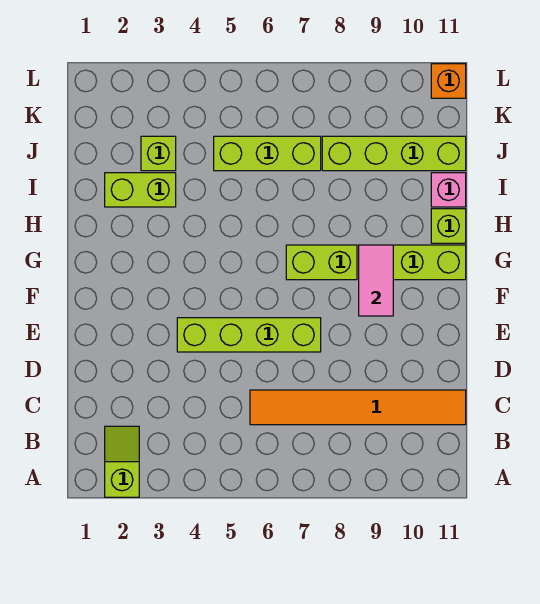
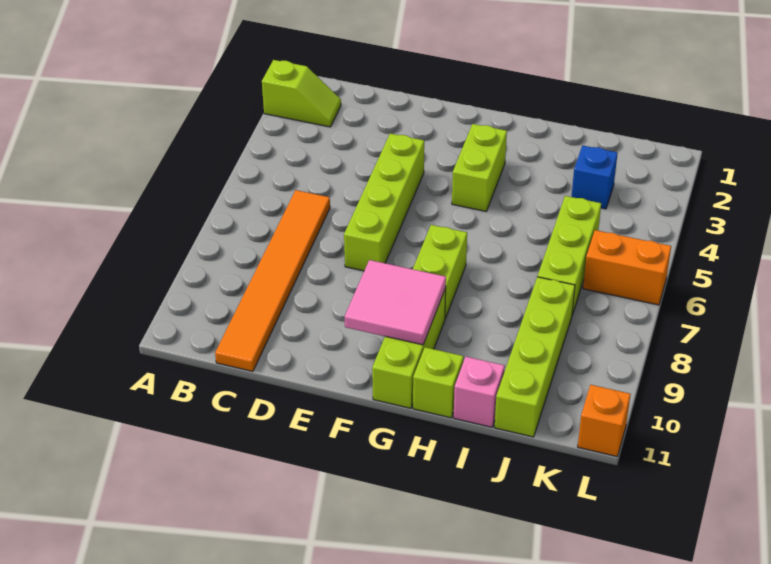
pink tile F9:G9 level 2 -> pink tile F9:G10 level 2
lime brick I2:I3 level 1 -> lime brick G3:G4 level 1
lime brick J3 level 1 -> blue brick J3 level 1
none -> orange brick K6:L6 level 1

